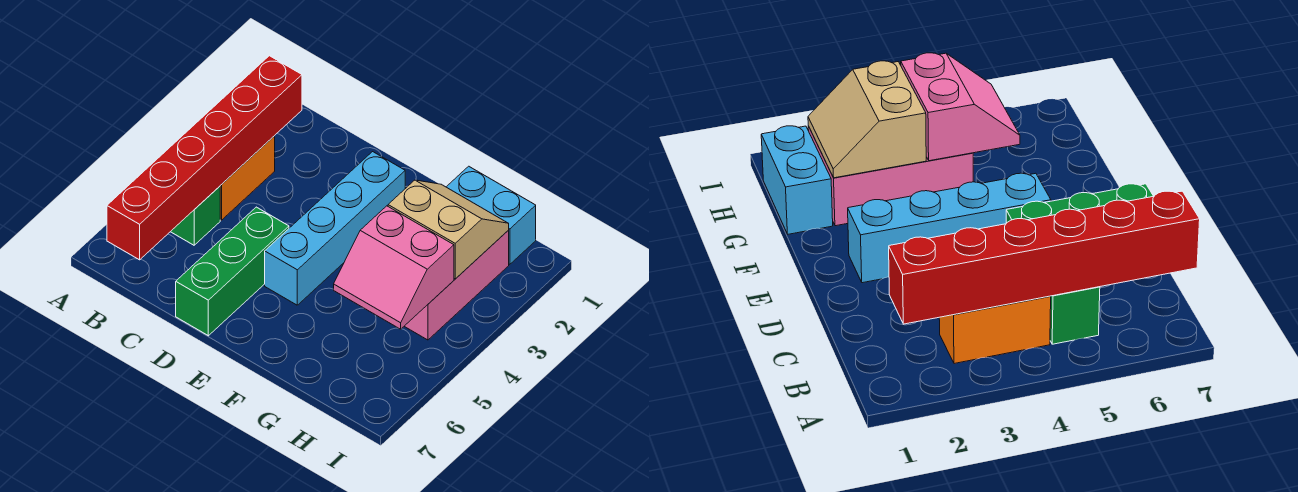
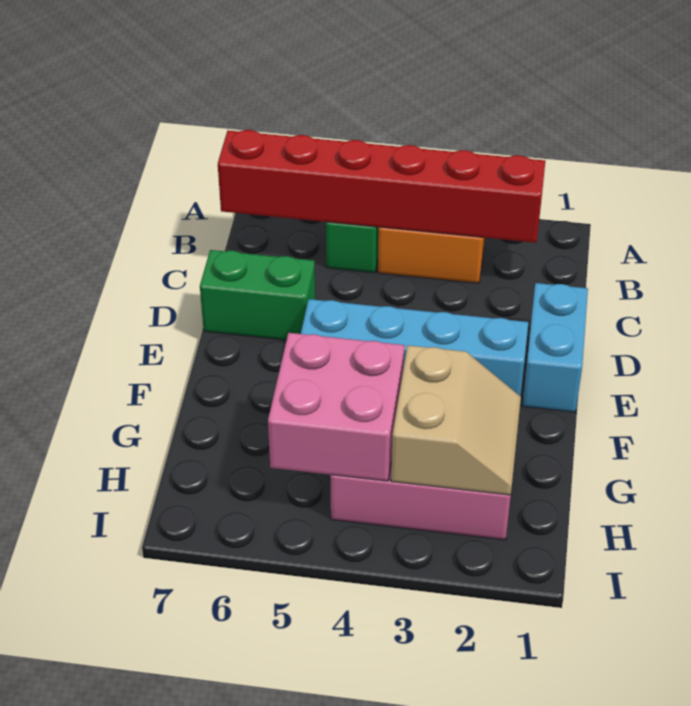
green brick D5:D7 level 1 -> green brick D6:D7 level 1
cyan brick G1:H1 level 1 -> cyan brick D1:E1 level 1
pink slope G4:H5 level 2 top 4 -> pink brick G4:H5 level 2

